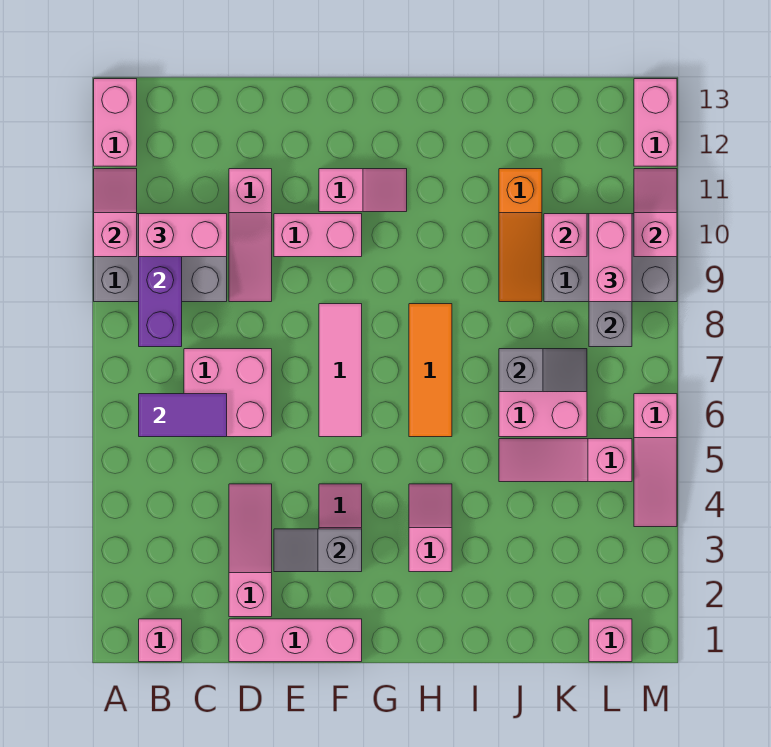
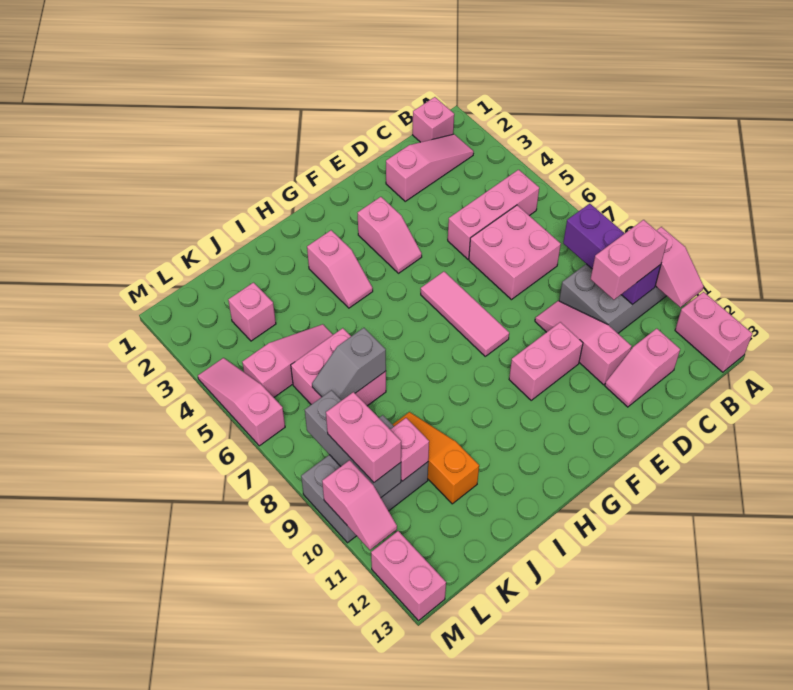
purple tile B6:C6 level 2 -> none
pink brick D1:F1 level 1 -> pink brick B5:D5 level 1
pink slope D2:D4 level 1 top 2 -> pink slope B2:D2 level 1 top D
grey slope E3:F3 level 2 top F -> none
pink slope F11:G11 level 1 top F -> pink slope C12:D12 level 1 top C
orange tile H6:H8 level 1 -> none
pink brick L1 level 1 -> pink brick K3 level 1

